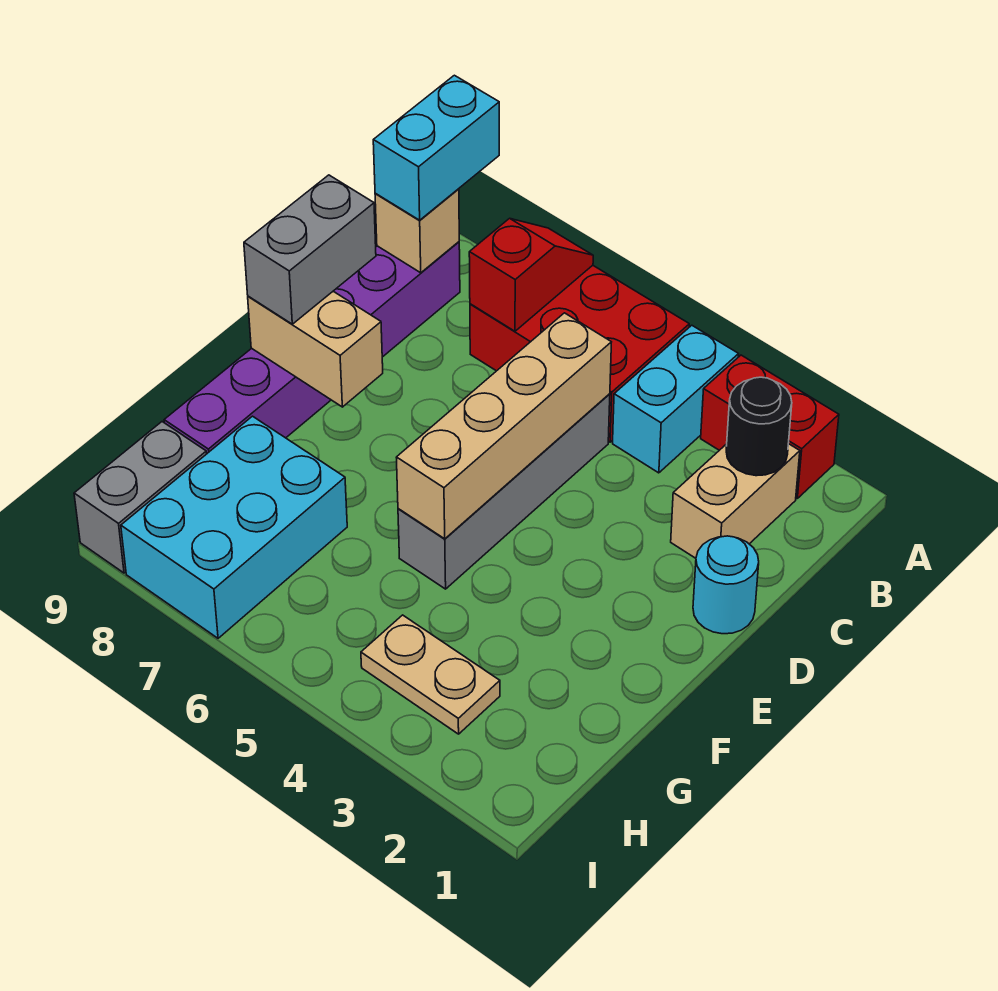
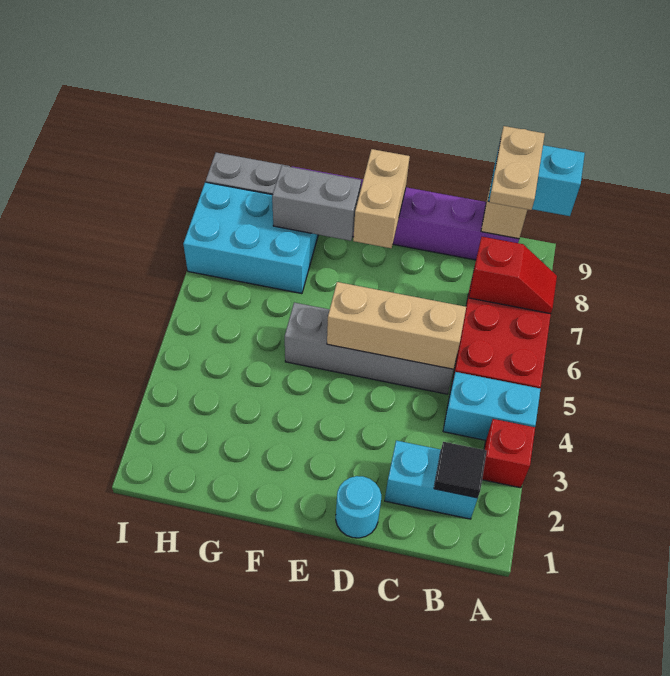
red brick A2:A3 level 1 -> red brick A3 level 1
tan brick B2:C2 level 1 -> cyan brick B2:C2 level 1
black round brick B2 level 2 -> black tile B2 level 2
tan brick C5:F5 level 2 -> tan brick C5:E5 level 2
grey brick D9:E9 level 3 -> grey brick F8:G8 level 2
tan plate H3:H4 level 1 -> tan plate B8:B9 level 4

